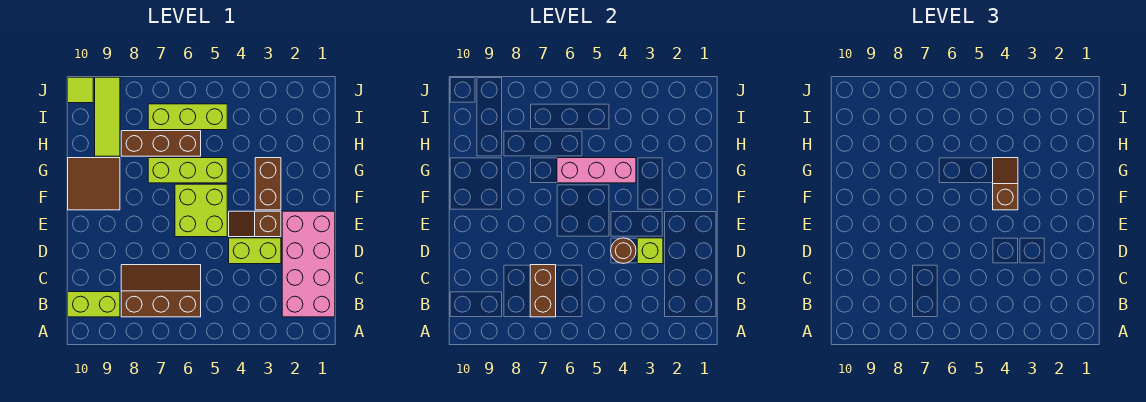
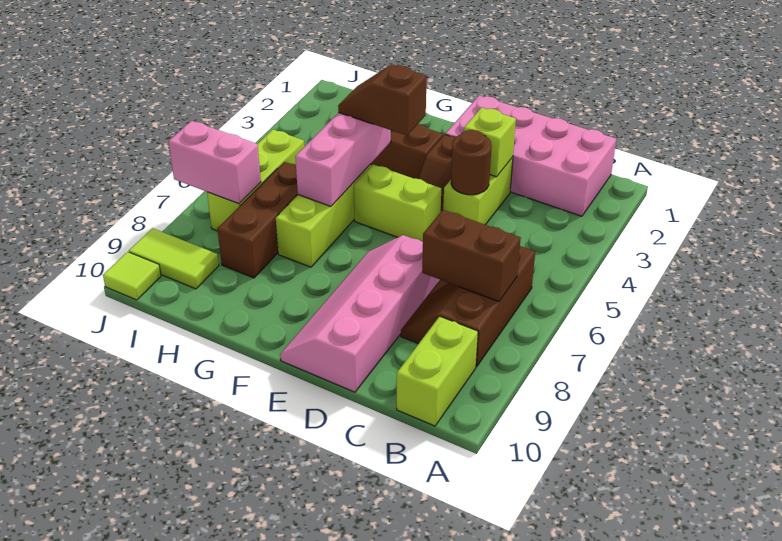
none -> pink slope D7:E10 level 1 top D
lime brick E5:F6 level 1 -> lime brick E5:F5 level 1
brown tile F9:G10 level 1 -> none
lime tile H9:J9 level 1 -> lime tile I9:J9 level 1
none -> pink brick I7:J7 level 2

